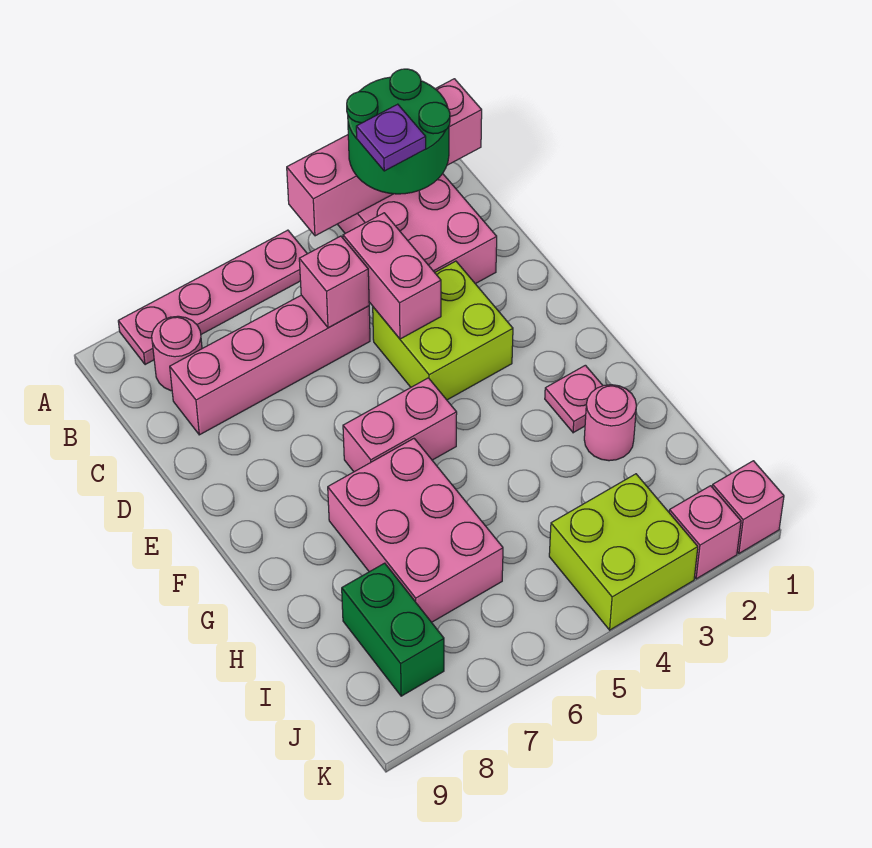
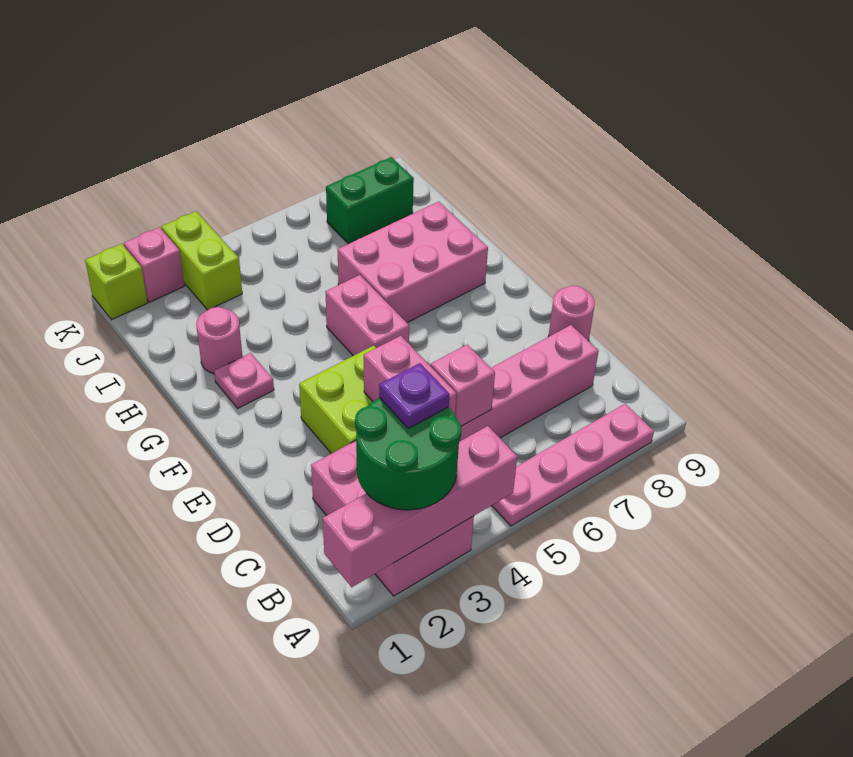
pink round brick B8 level 1 -> pink round brick D9 level 1
pink brick F5:F6 level 1 -> pink brick F5:G5 level 1
pink brick G6:I7 level 1 -> pink brick G6:H8 level 1
green brick I8:J8 level 1 -> green brick J7:J8 level 1
lime brick J3:K4 level 1 -> lime brick J3:K3 level 1
pink brick K1 level 1 -> lime brick K1 level 1

